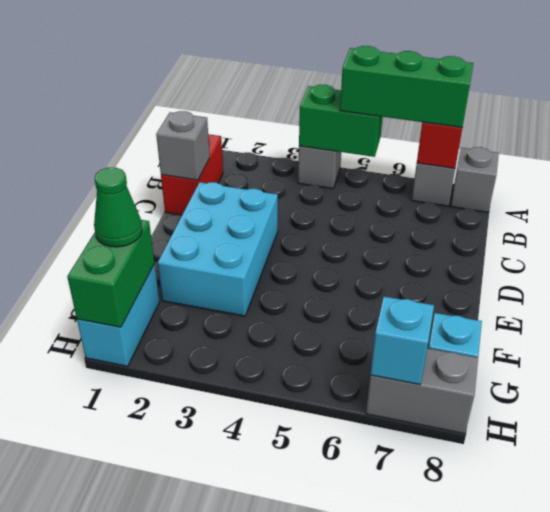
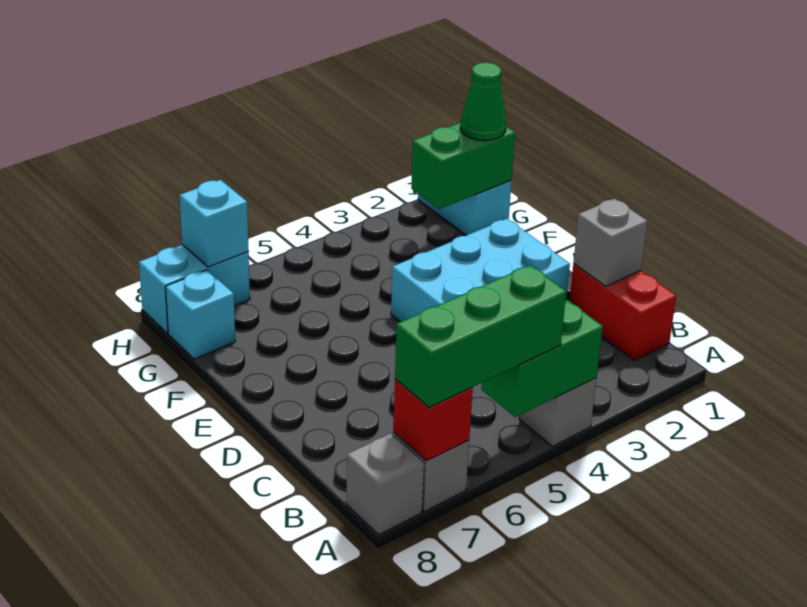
cyan brick D2:F3 level 1 -> cyan brick D2:E4 level 1
green brick G1:H1 level 2 -> green brick G1:G2 level 2
grey brick H7:H8 level 1 -> cyan brick H7:H8 level 1

